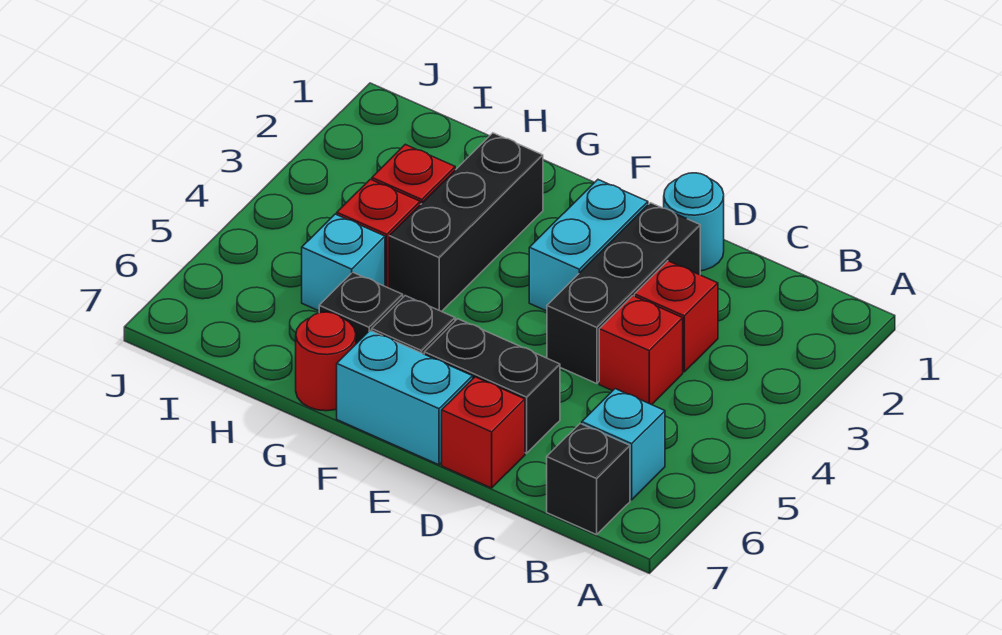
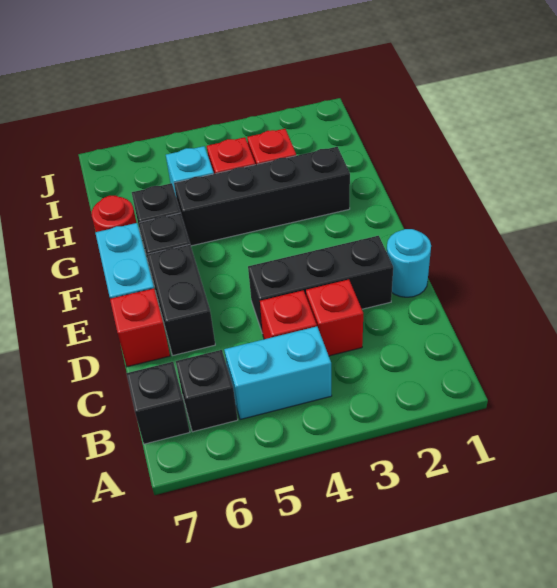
cyan brick B6 level 1 -> black brick B6 level 1
cyan brick E2:E3 level 1 -> cyan brick B4:B5 level 1
black brick G2:G4 level 1 -> black brick G2:G5 level 1

